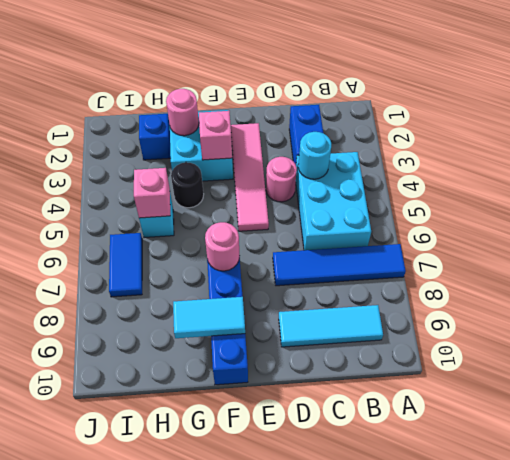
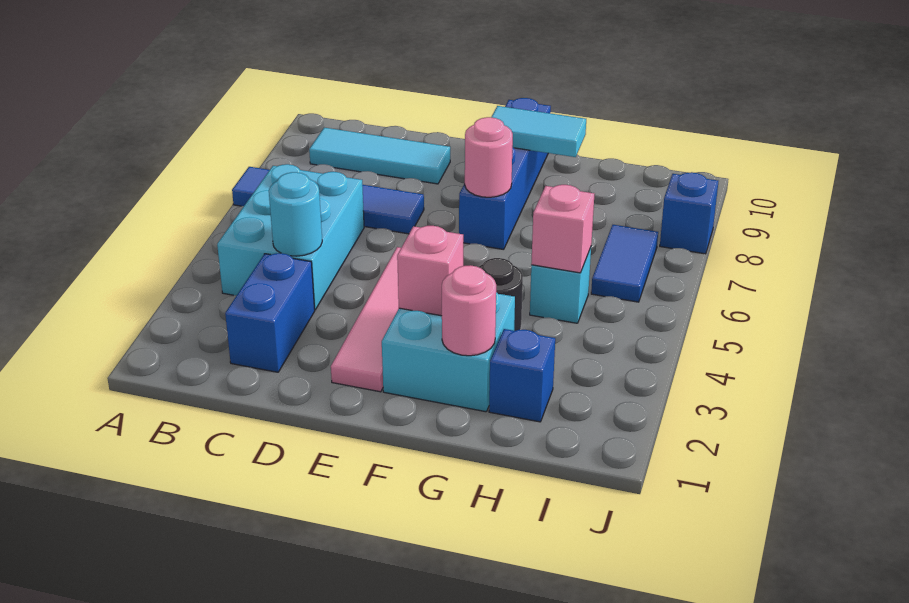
pink round brick D4 level 1 -> none
none -> blue brick J8 level 1

